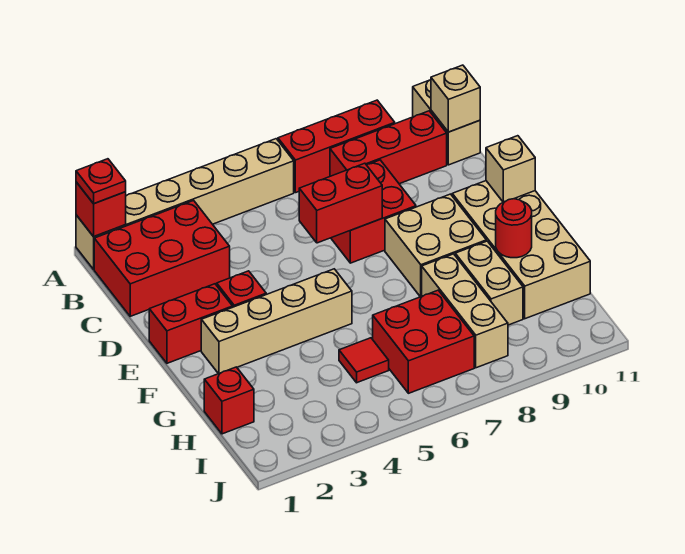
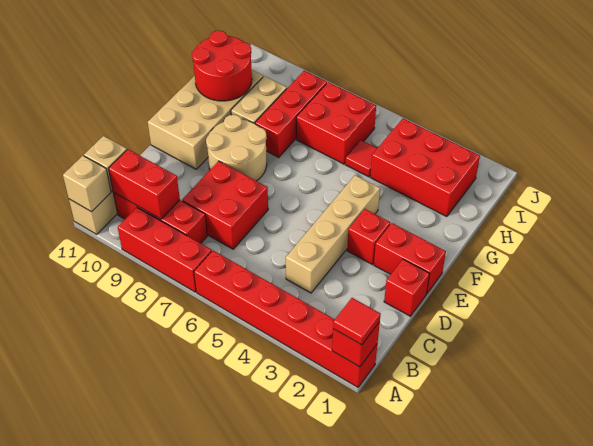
tan brick A1:A6 level 1 -> red brick A1:A6 level 1
red plate A1 level 3 -> red tile A1 level 3
red brick B1:C3 level 1 -> red brick H2:I4 level 1
red brick D6:D7 level 2 -> red brick B9:B10 level 2
tan brick E8:F9 level 1 -> tan round brick E8:F9 level 1
tan brick E11 level 2 -> tan brick A11 level 2
tan brick F2:F5 level 1 -> tan brick C4:F4 level 1
tan brick G8:I8 level 1 -> red brick G8:I8 level 1
red round brick G10 level 2 -> red round brick G10:H11 level 2
red brick H1 level 1 -> red brick D1 level 1

